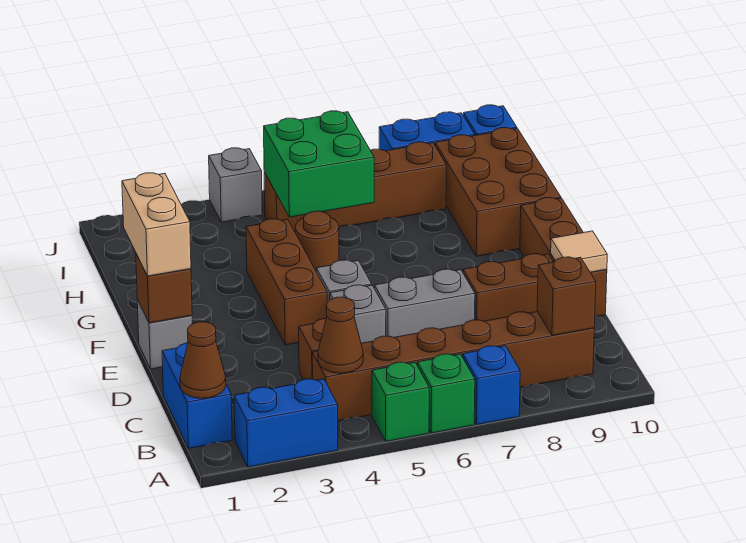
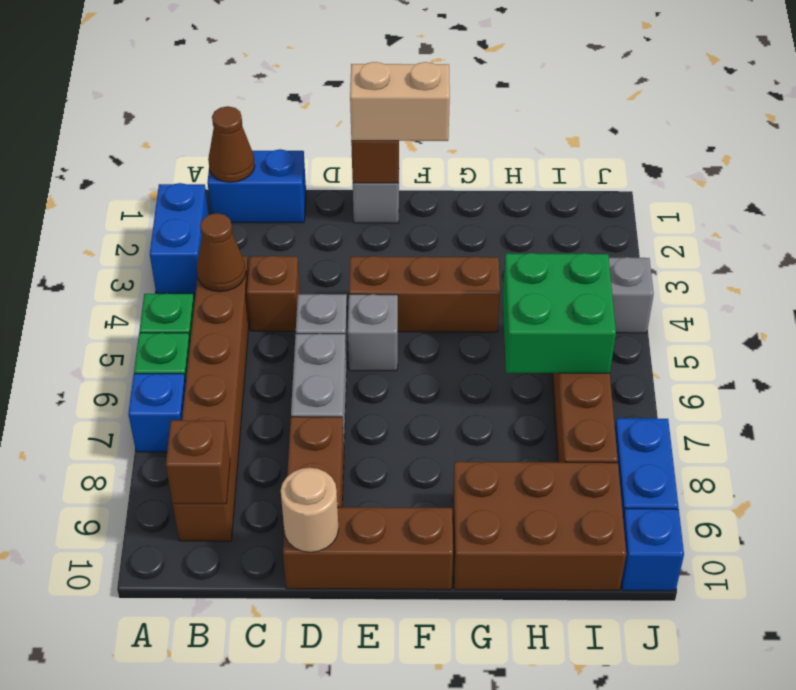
tan tile D10 level 2 -> tan round brick D10 level 2
brown round brick G5 level 1 -> none

